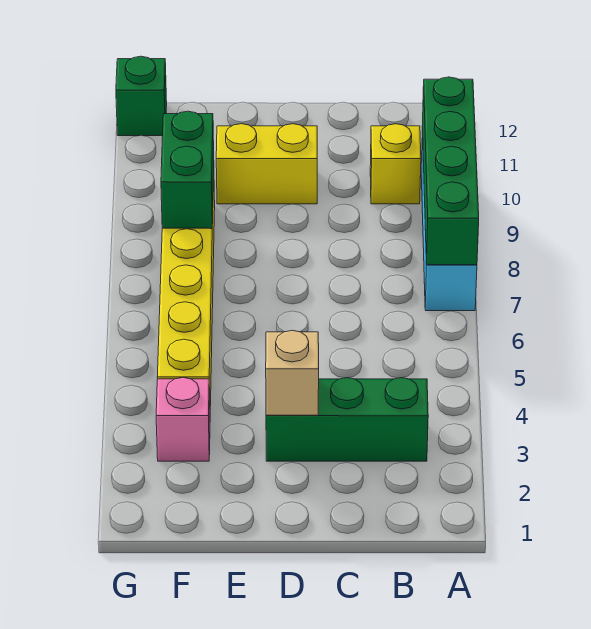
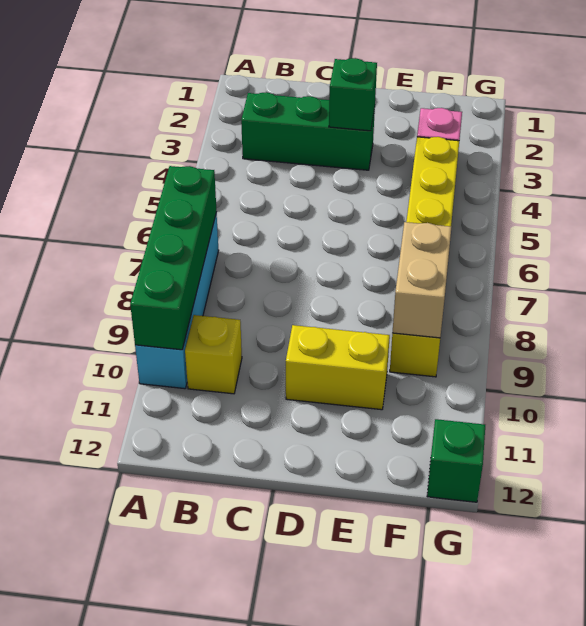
tan brick D3 level 2 -> green brick D3 level 2
green brick F8:F9 level 2 -> tan brick F8:F9 level 2

